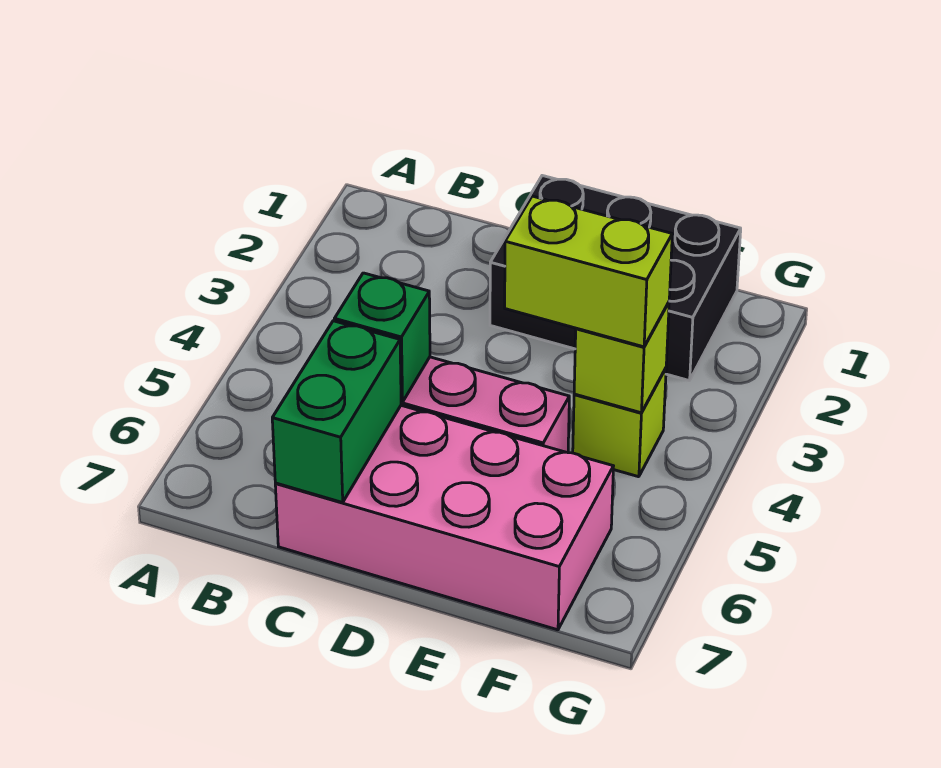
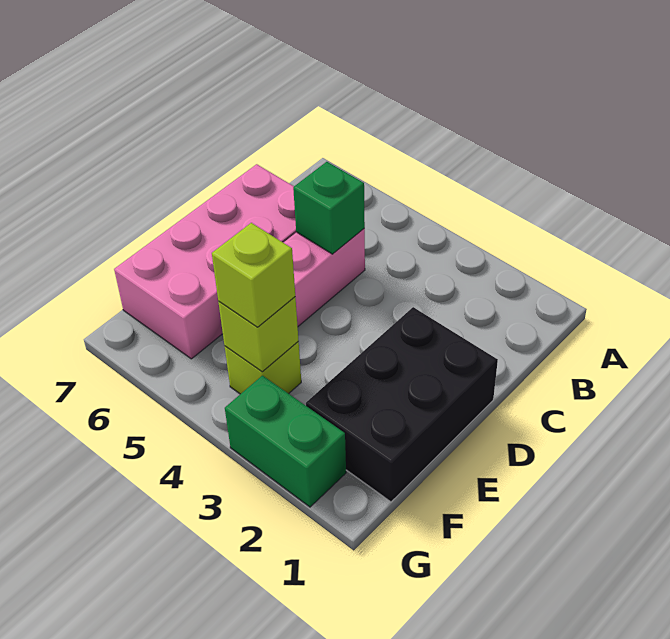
green brick C6:C7 level 2 -> green brick G2:G3 level 1
lime brick E4:F4 level 3 -> lime brick F4 level 3

